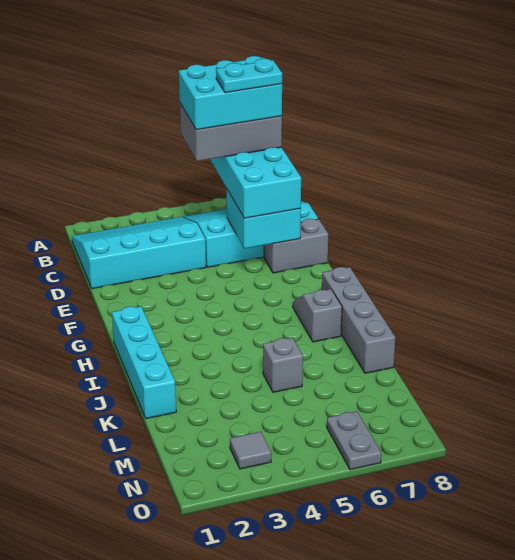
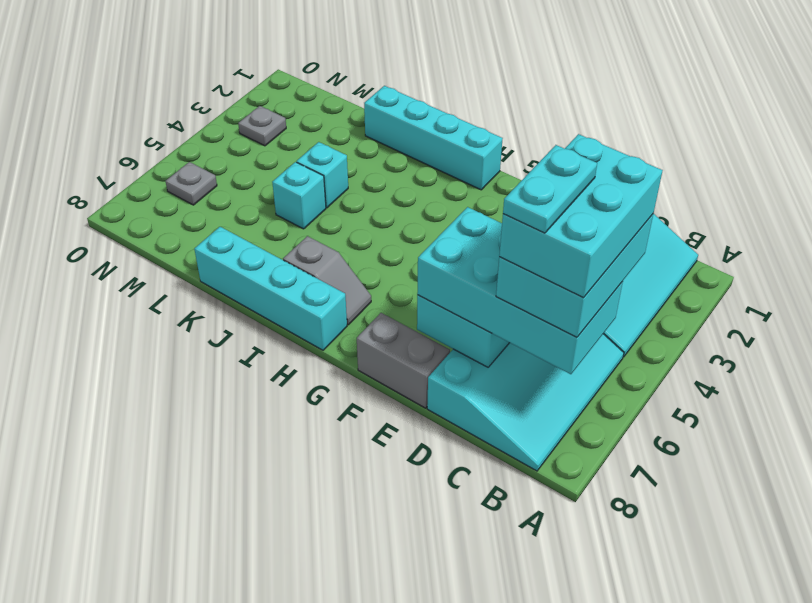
grey brick B5:C7 level 4 -> cyan brick B5:C7 level 4
grey brick E7:E8 level 1 -> grey brick E8:F8 level 1
grey brick H8:K8 level 1 -> cyan brick H8:K8 level 1
none -> cyan brick K4 level 1
grey brick K5 level 1 -> cyan brick K5 level 1
grey tile N3 level 1 -> grey plate N3 level 1
grey plate N6:O6 level 1 -> grey plate N6 level 1

